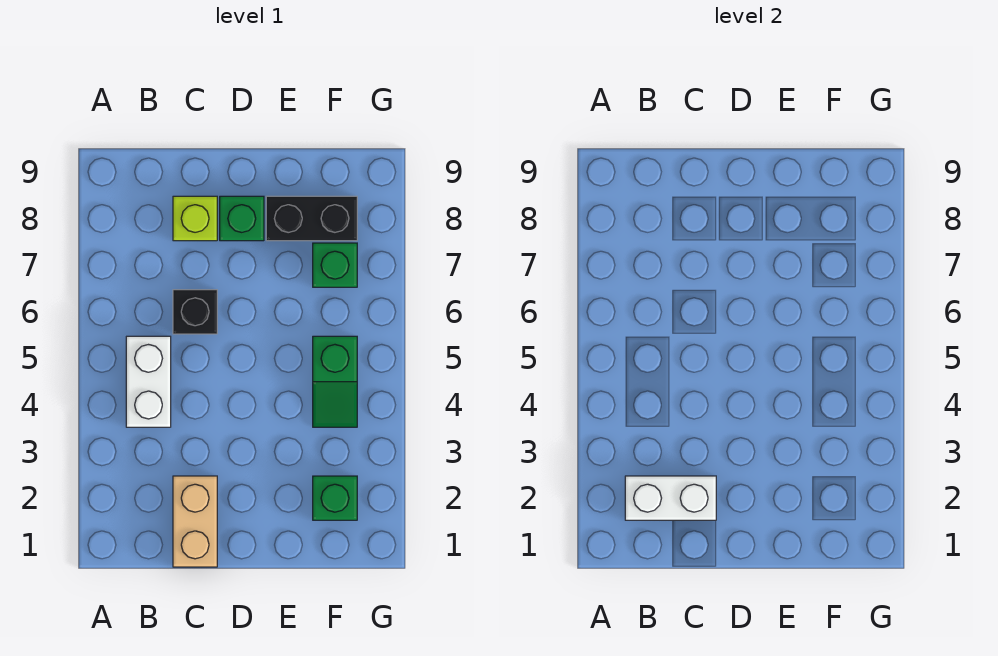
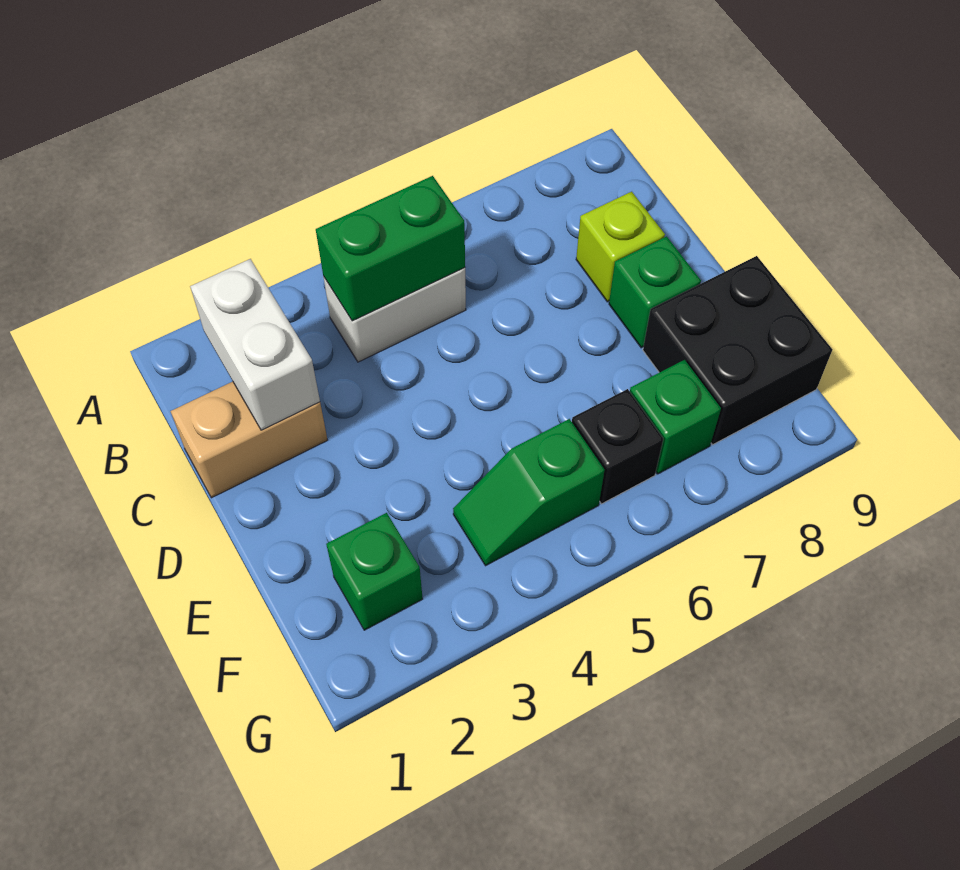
none -> green brick B4:B5 level 2
black brick C6 level 1 -> black brick F6 level 1
black brick E8:F8 level 1 -> black brick E8:F9 level 1

